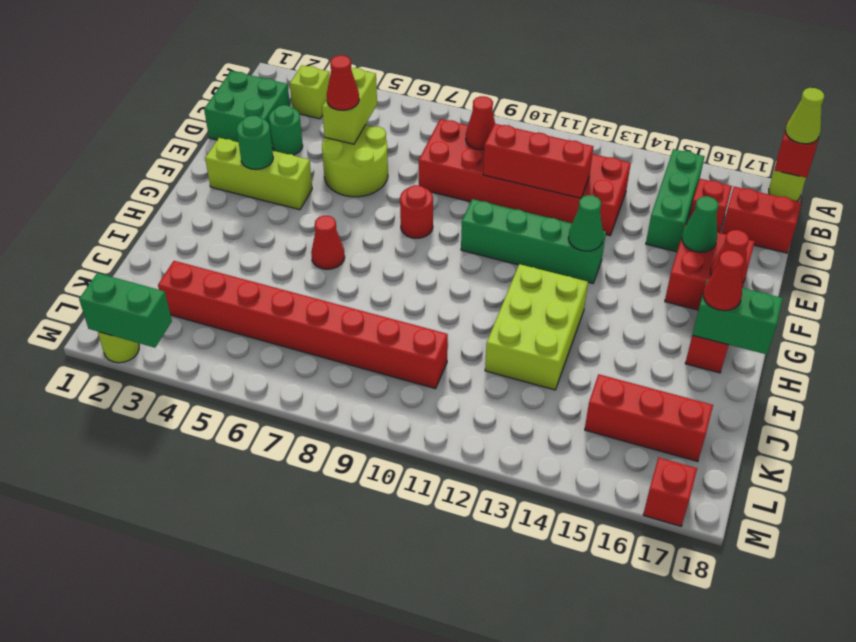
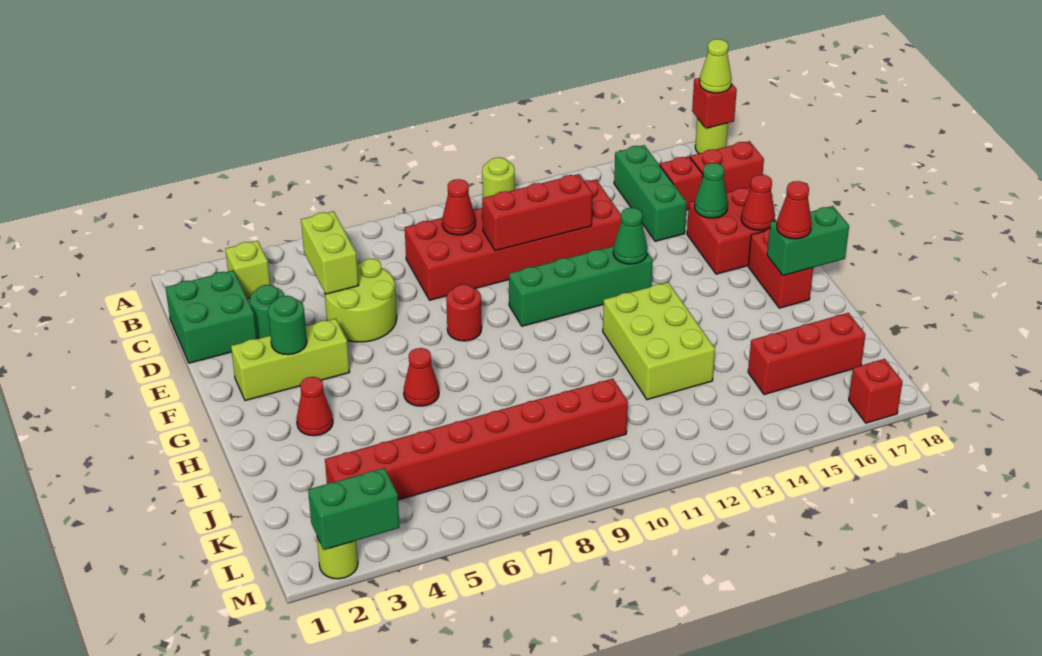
none -> lime round brick A11 level 1
red cone D5 level 3 -> red cone H3 level 1

